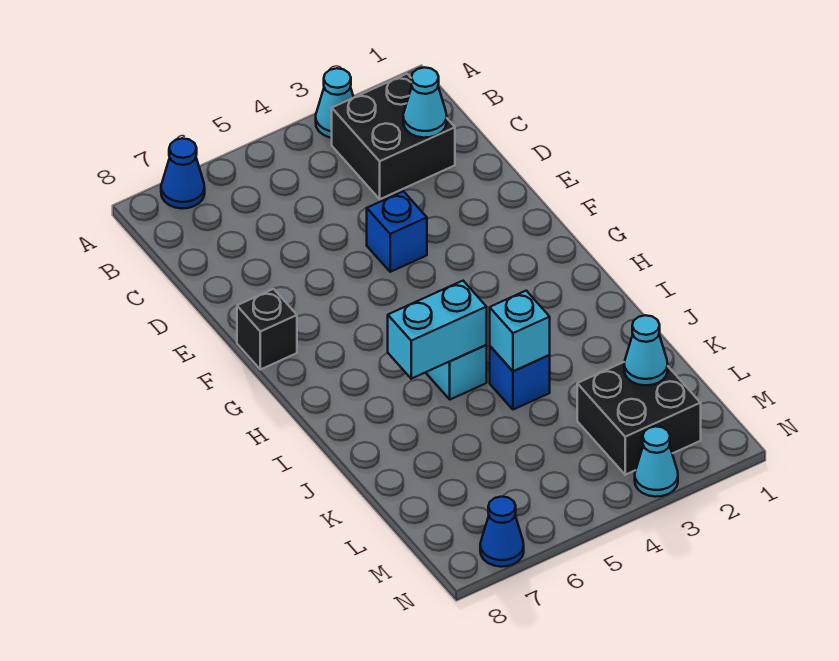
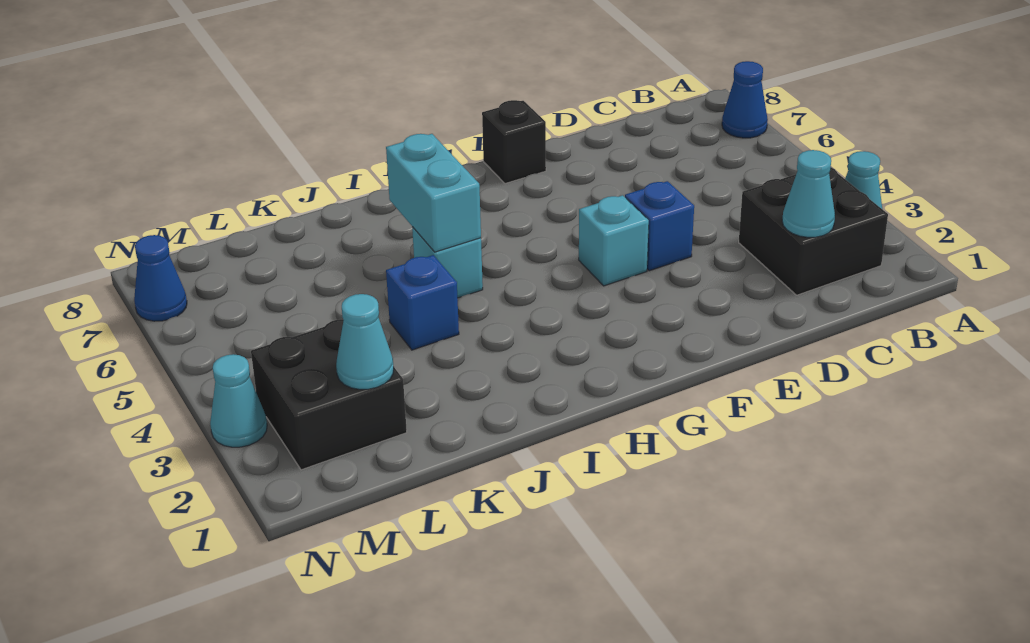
cyan brick J4 level 2 -> cyan brick F4 level 1

